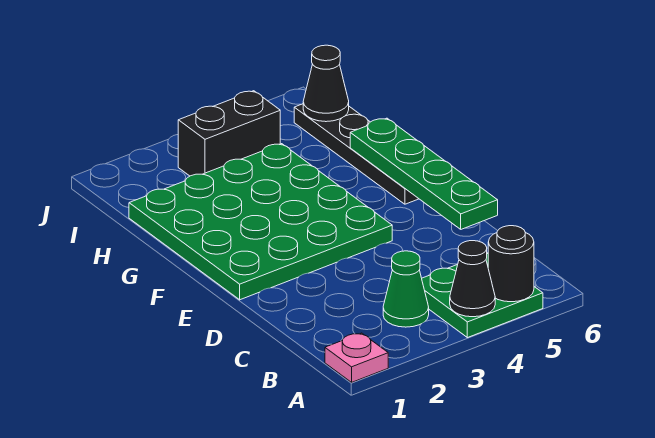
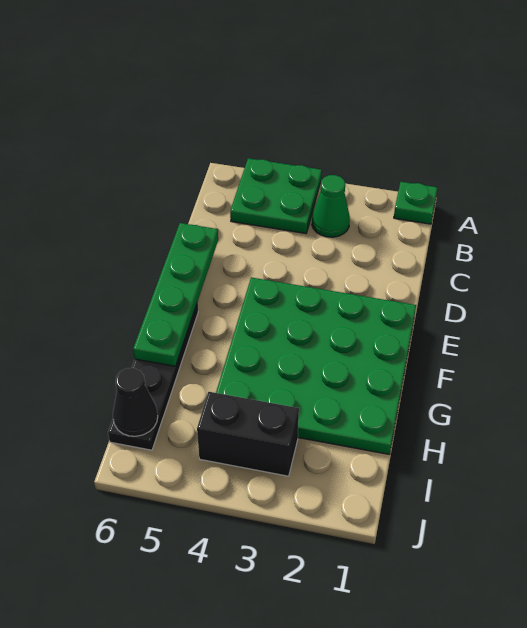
pink plate A1 level 1 -> green plate A1 level 1
black cone A4 level 2 -> none
black round brick A5 level 2 -> none

